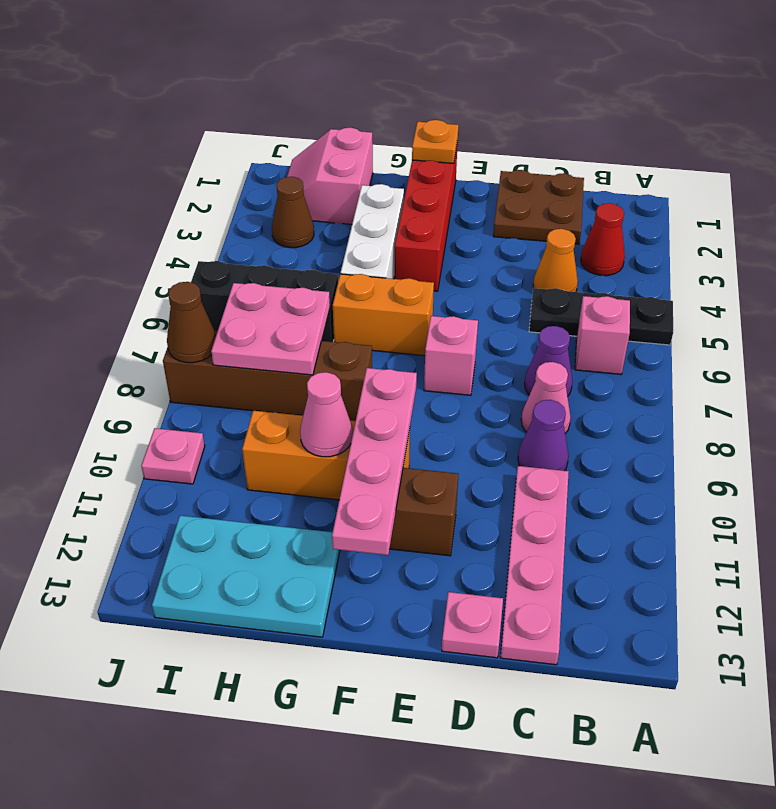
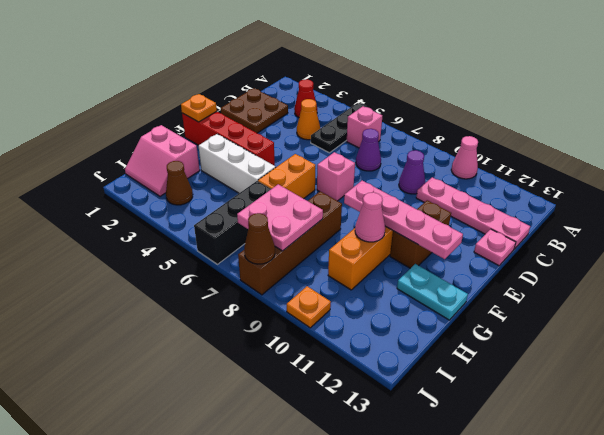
pink cone C8 level 1 -> pink cone A10 level 1
cyan plate G12:I13 level 1 -> cyan plate G12:G13 level 1
pink plate J10 level 1 -> orange plate J10 level 1

